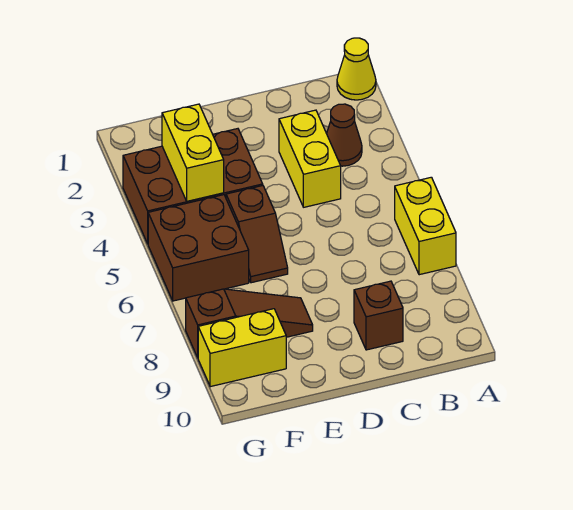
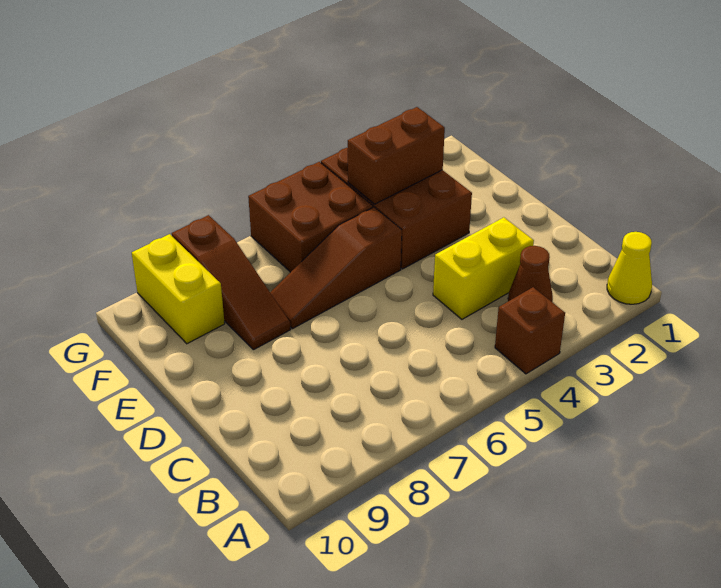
yellow brick A6:A7 level 1 -> none
brown brick C9 level 1 -> brown brick A4 level 1
brown slope E5:E6 level 1 top 5 -> brown slope E5:E7 level 1 top 5
yellow brick F3:F4 level 2 -> brown brick F3:F4 level 2

